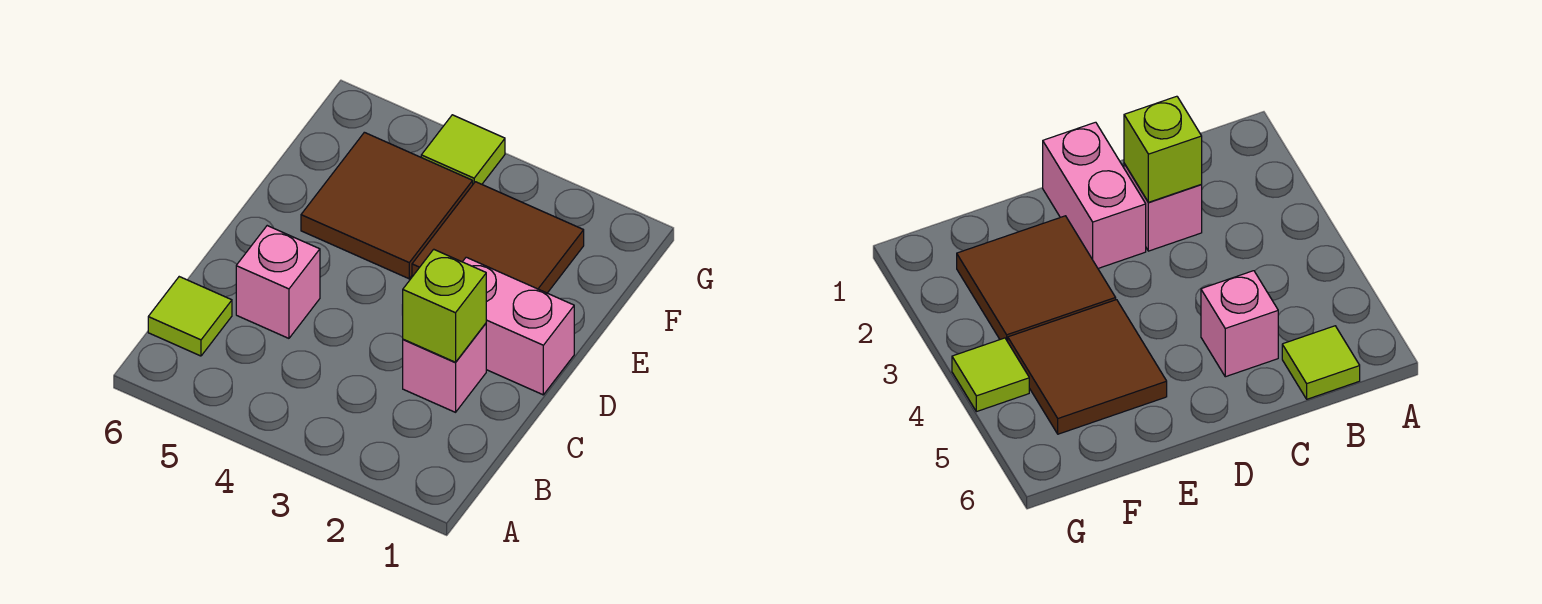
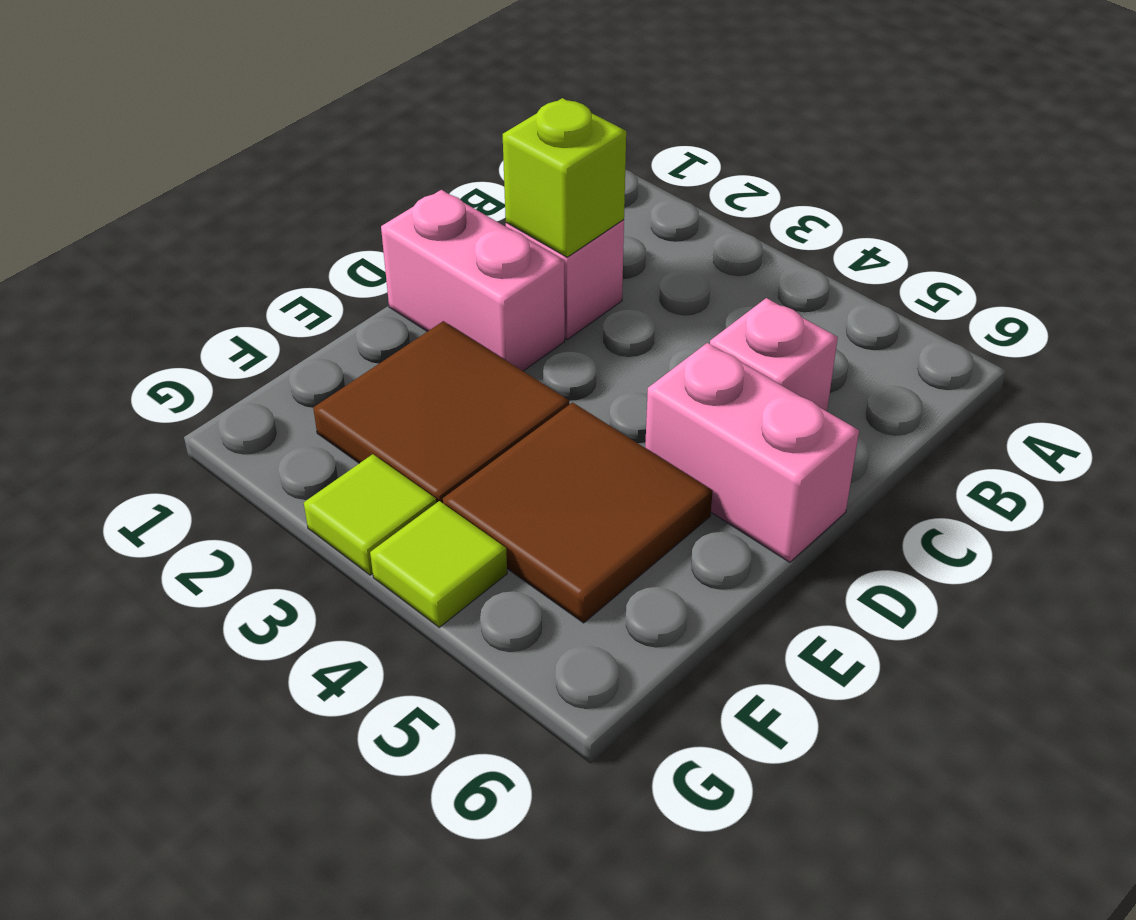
lime tile B6 level 1 -> lime tile G3 level 1
none -> pink brick D5:D6 level 1

